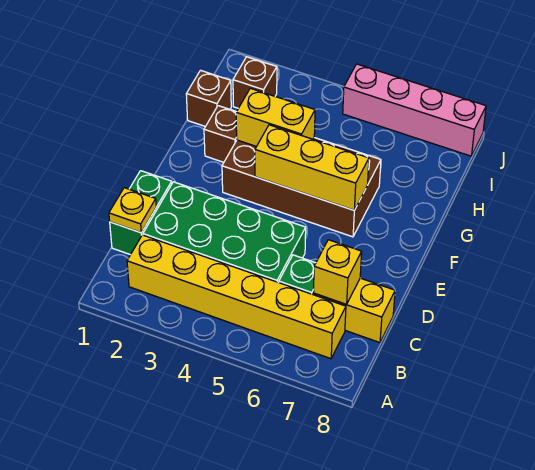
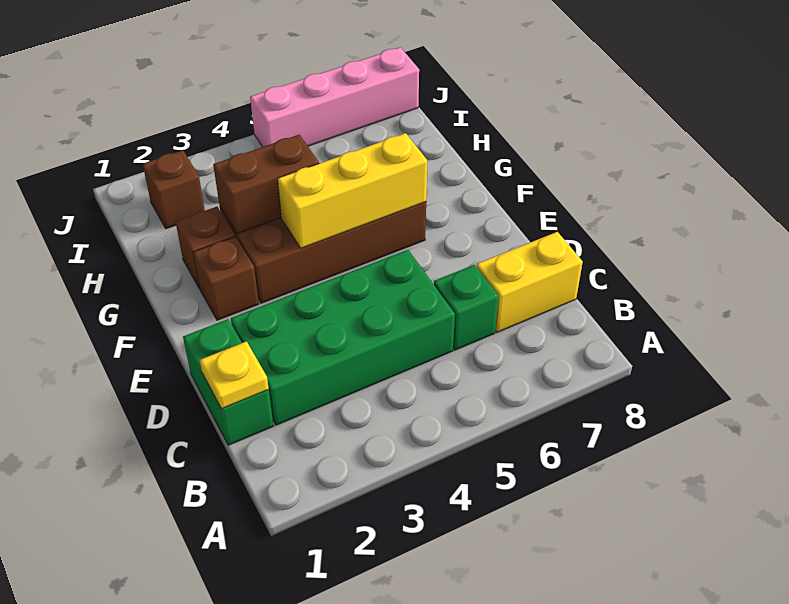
yellow brick B2:B7 level 1 -> none
yellow brick C7 level 2 -> none
yellow brick G3:G4 level 2 -> brown brick G3:G4 level 2
brown brick H1 level 1 -> brown brick F2 level 1

